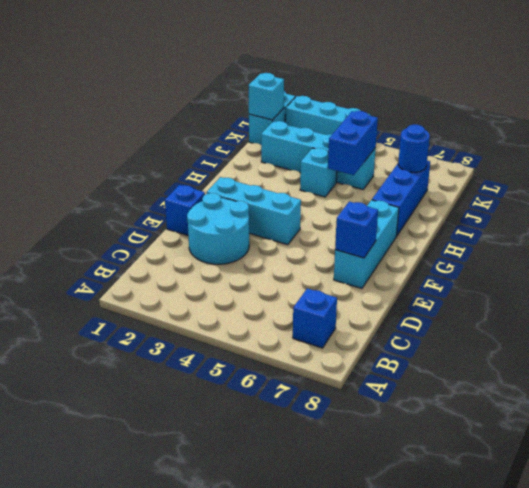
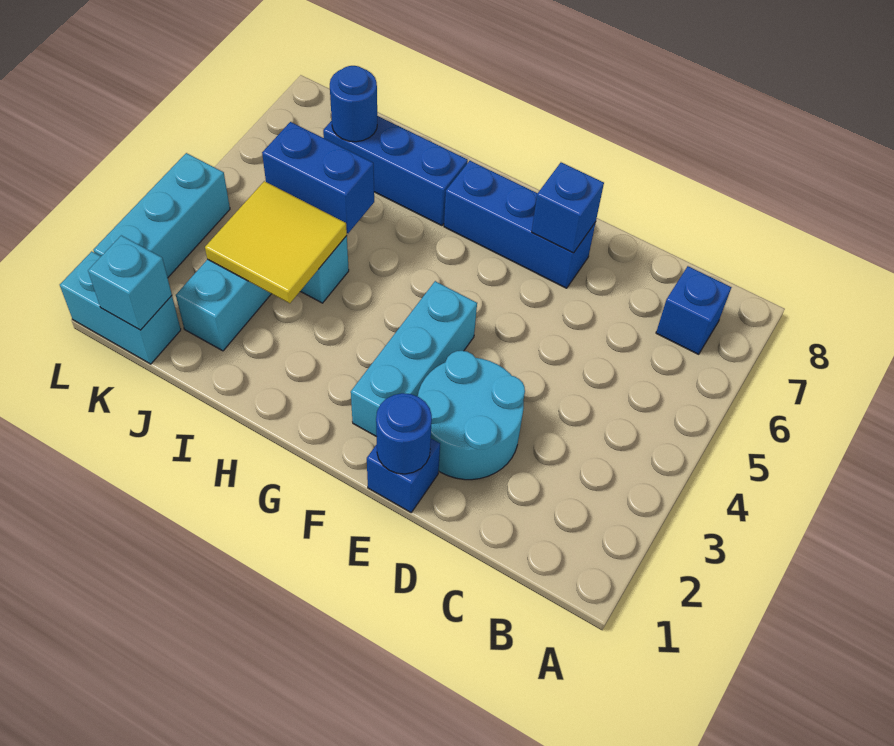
none -> blue round brick E1 level 2
cyan brick E7:G7 level 1 -> blue brick E7:G7 level 1
none -> yellow tile I3:J4 level 2

